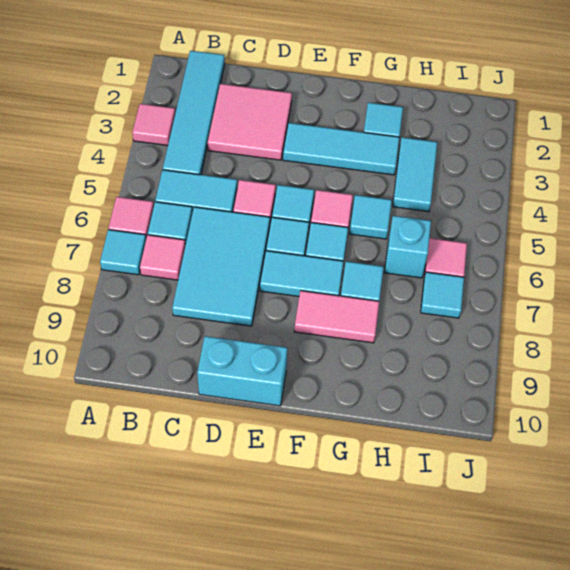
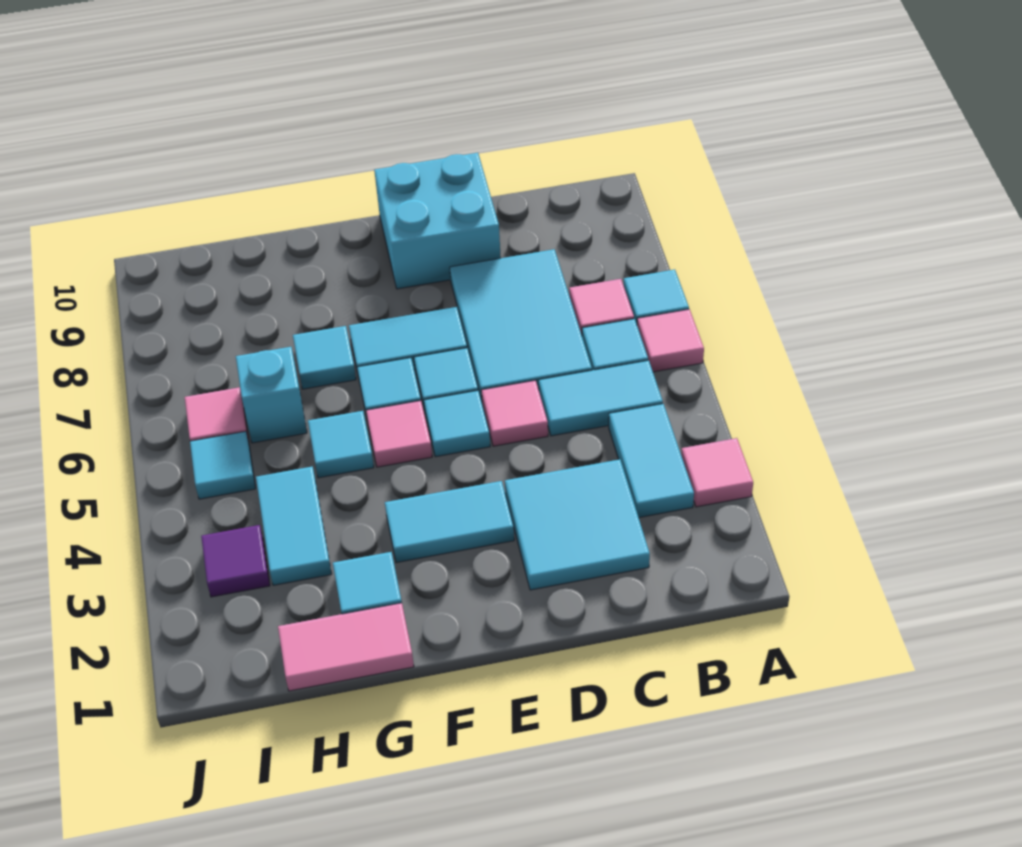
cyan tile B1:B4 level 1 -> cyan tile B3:B4 level 1
pink tile C2:D3 level 1 -> cyan tile C2:D3 level 1
cyan brick D10:E10 level 1 -> cyan brick D9:E10 level 1
cyan tile E3:G3 level 1 -> cyan tile E3:F3 level 1
pink tile F8:G8 level 1 -> pink tile G1:H1 level 1
none -> purple tile I3 level 1
cyan tile I7 level 1 -> cyan tile I5 level 1

